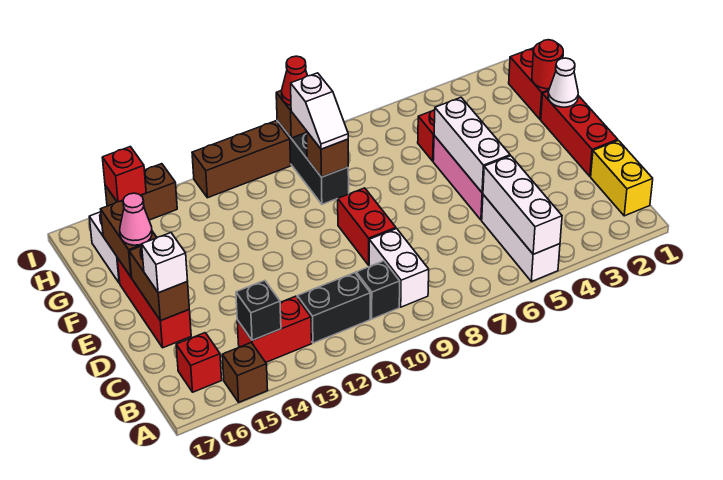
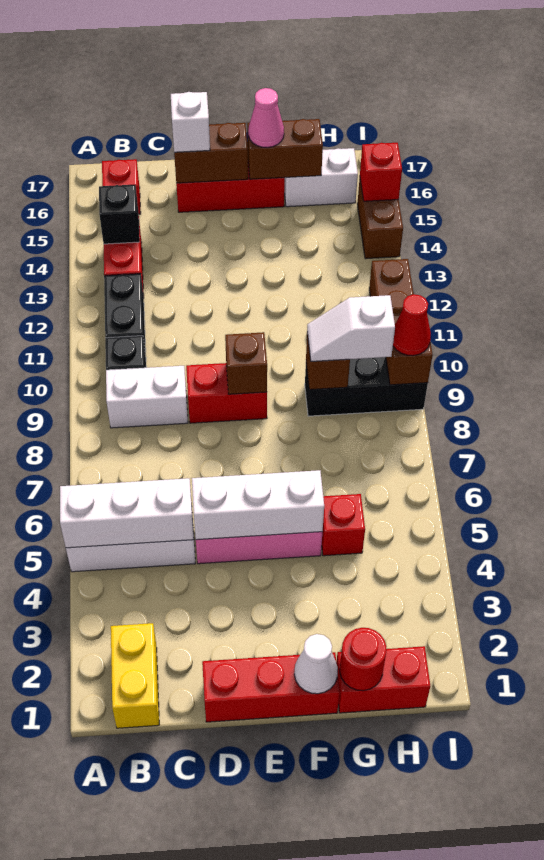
brown brick A15 level 1 -> brown brick E9 level 2
yellow brick B1:C1 level 1 -> yellow brick B1:B2 level 1

